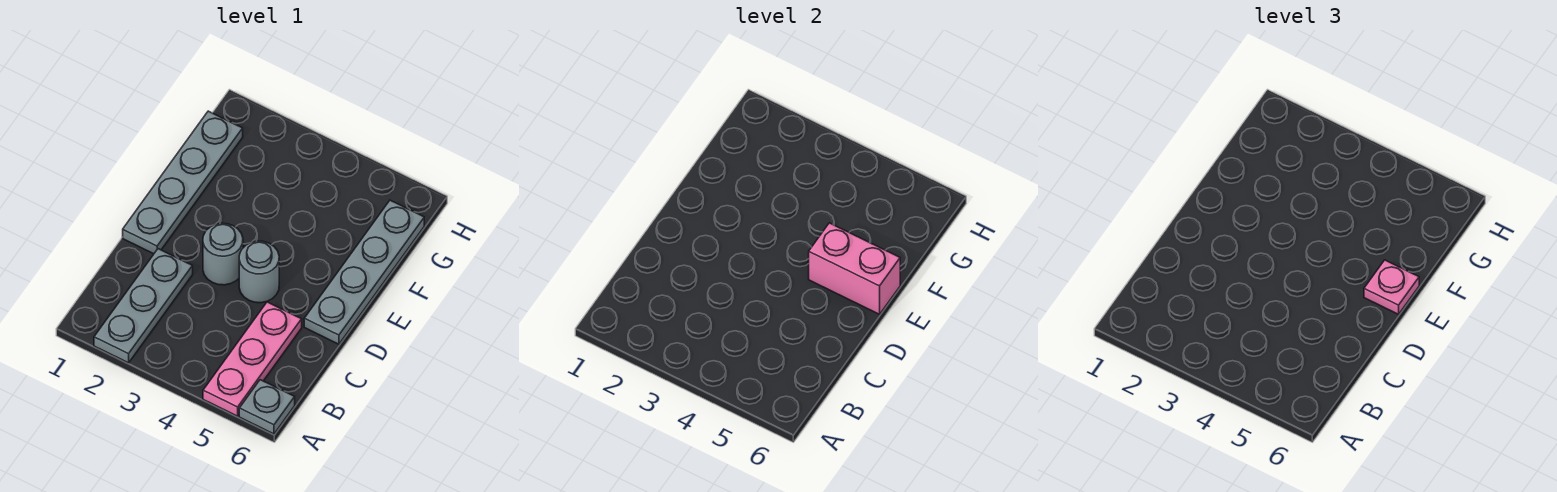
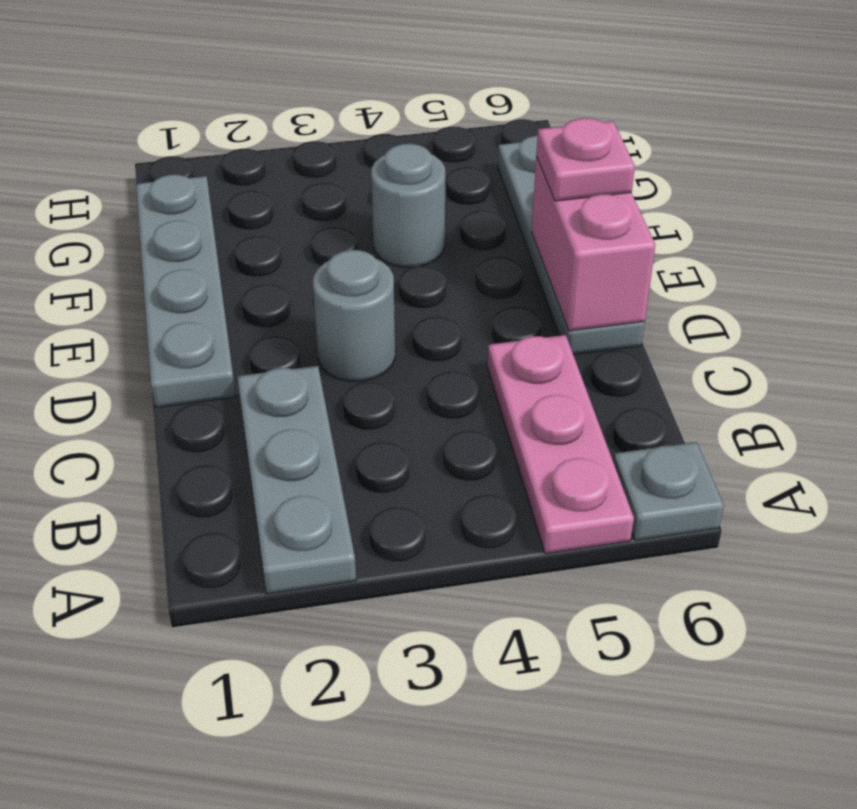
grey round brick D4 level 1 -> grey round brick F4 level 1
pink brick E5:E6 level 2 -> pink brick D6:E6 level 2

